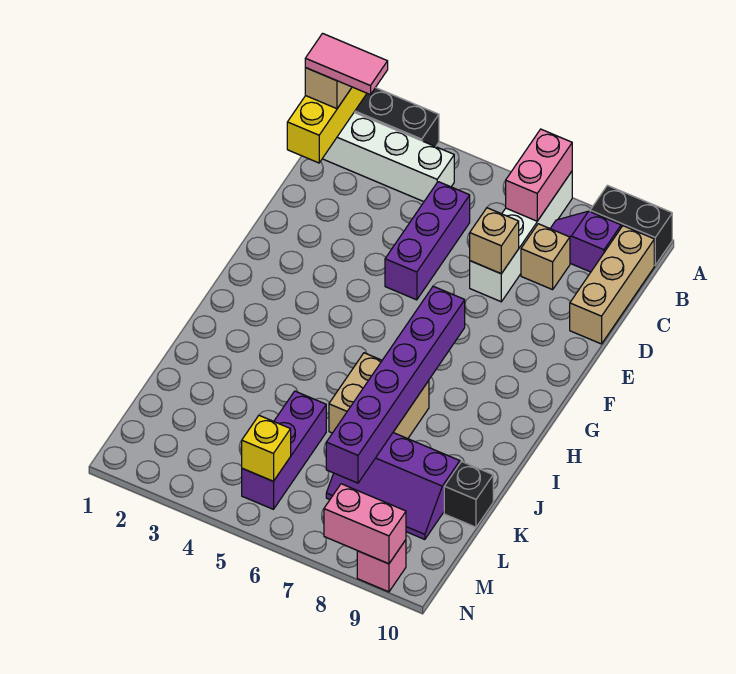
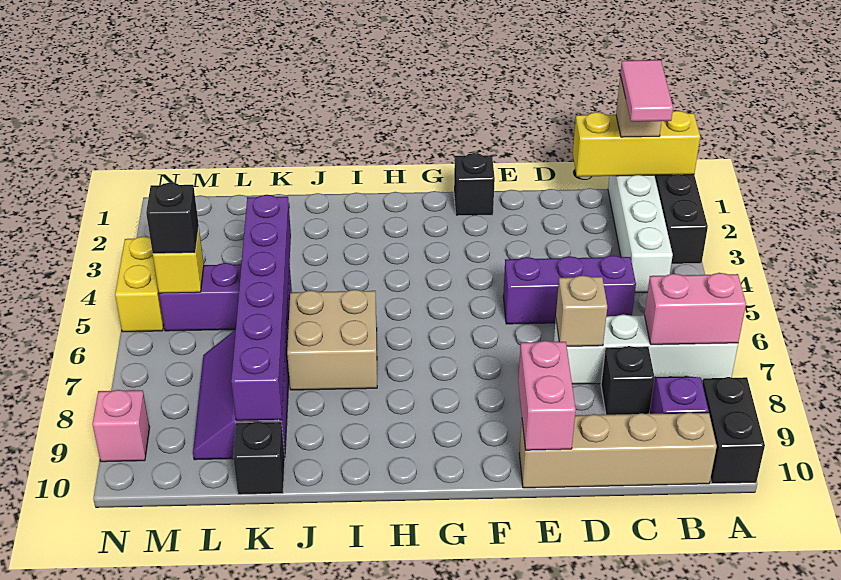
tan brick B10:D10 level 1 -> tan brick B10:E10 level 1
tan brick C8 level 1 -> black brick C8 level 1
none -> black brick F1 level 1
purple brick G7:L7 level 2 -> purple brick K4:K9 level 2
none -> black brick M5 level 3
none -> yellow brick N4:N5 level 1
pink brick N8:N9 level 2 -> pink brick E9:E10 level 2

